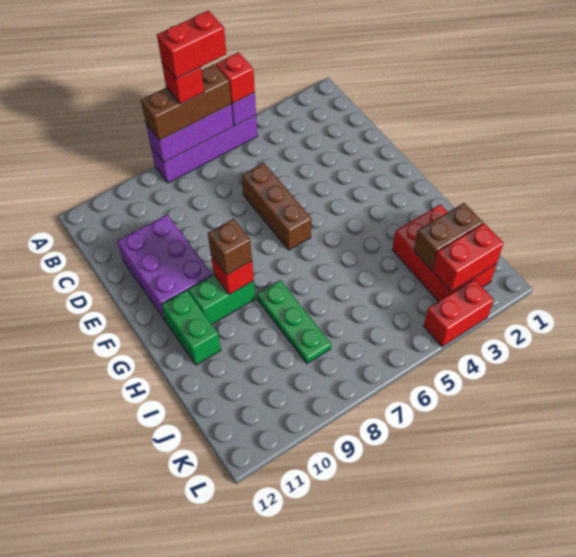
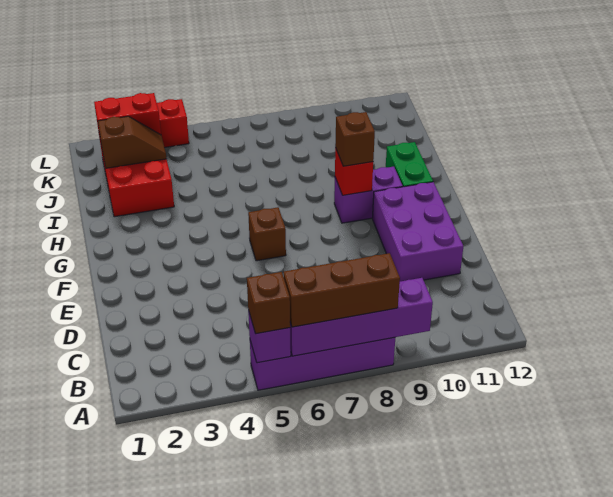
red brick A5 level 3 -> brown brick A5 level 3
purple brick A6:A8 level 2 -> purple brick A6:A9 level 2
red brick A6:A7 level 5 -> none
red brick A7 level 4 -> none
brown brick D6:F6 level 1 -> brown brick F6 level 1
green brick G9:G10 level 1 -> purple brick G9:G10 level 1
green plate H8:J8 level 1 -> none
brown brick J2:J3 level 2 -> brown slope J2:J3 level 2 top 2

